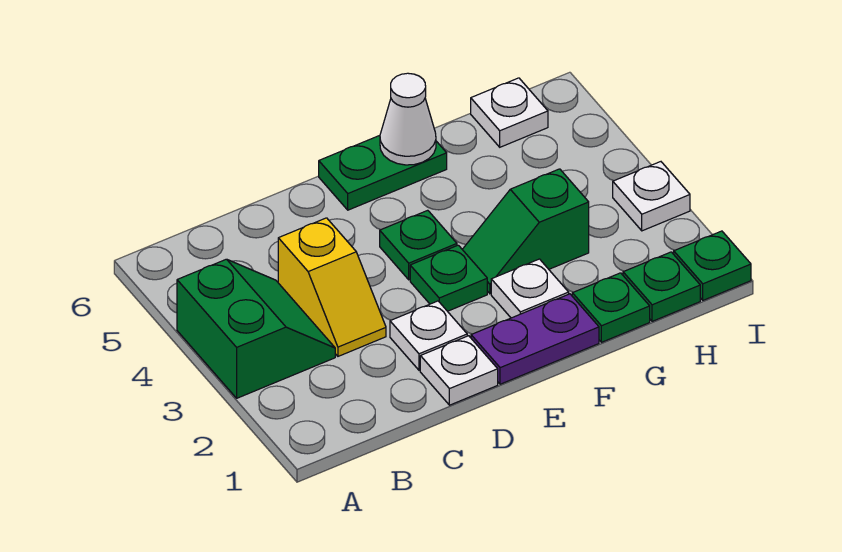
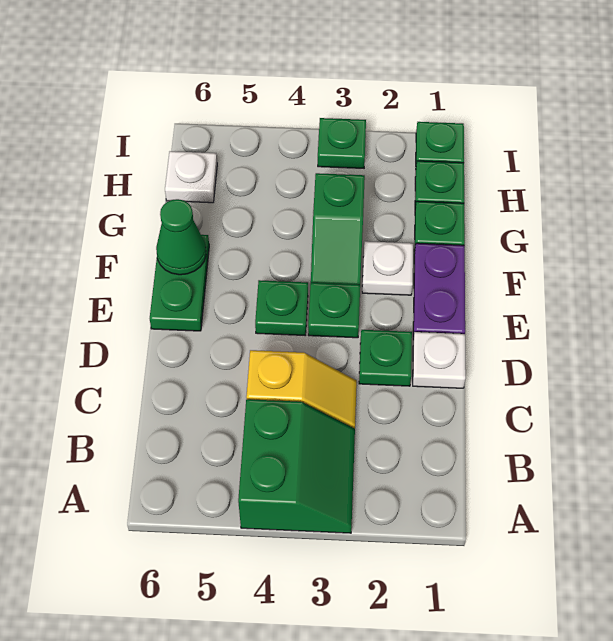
green slope A3:B4 level 1 top A -> green slope A3:B4 level 1 top 4
white plate D2 level 1 -> green plate D2 level 1
white cone F6 level 2 -> green cone F6 level 2
white plate I3 level 1 -> green plate I3 level 1

